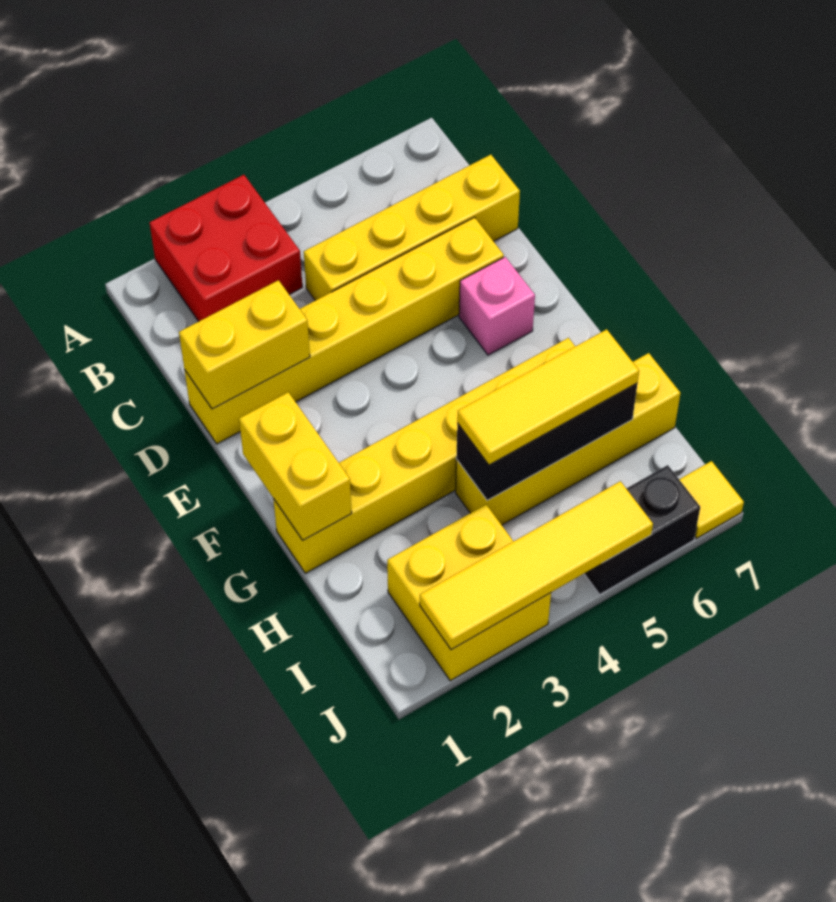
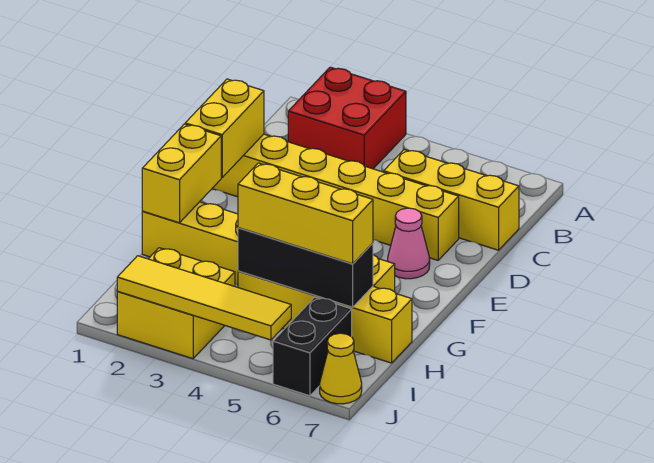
yellow brick C4:C7 level 1 -> yellow brick C5:C7 level 1
yellow brick D1:D2 level 2 -> yellow brick D1:E1 level 2
pink brick E6 level 1 -> pink cone E6 level 1
yellow tile H4:H6 level 3 -> yellow brick H4:H6 level 3
black brick J5:J6 level 1 -> black brick I6:J6 level 1
yellow tile J7 level 1 -> yellow cone J7 level 1

